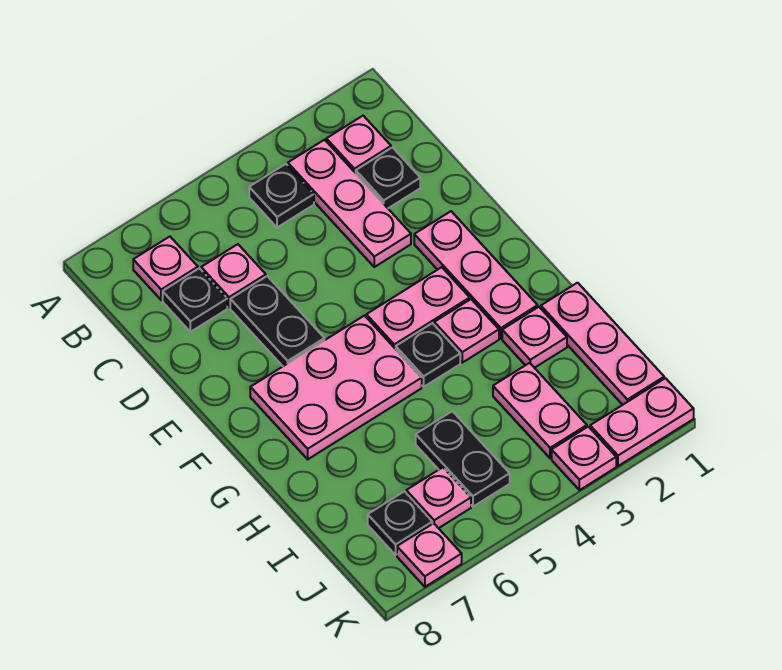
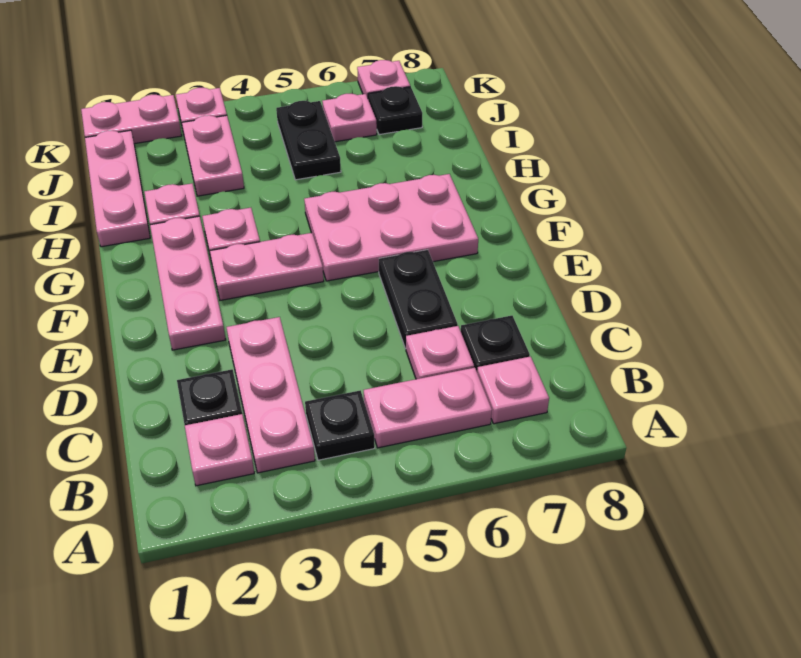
none -> pink plate B5:B6 level 1
black plate G4 level 1 -> none

